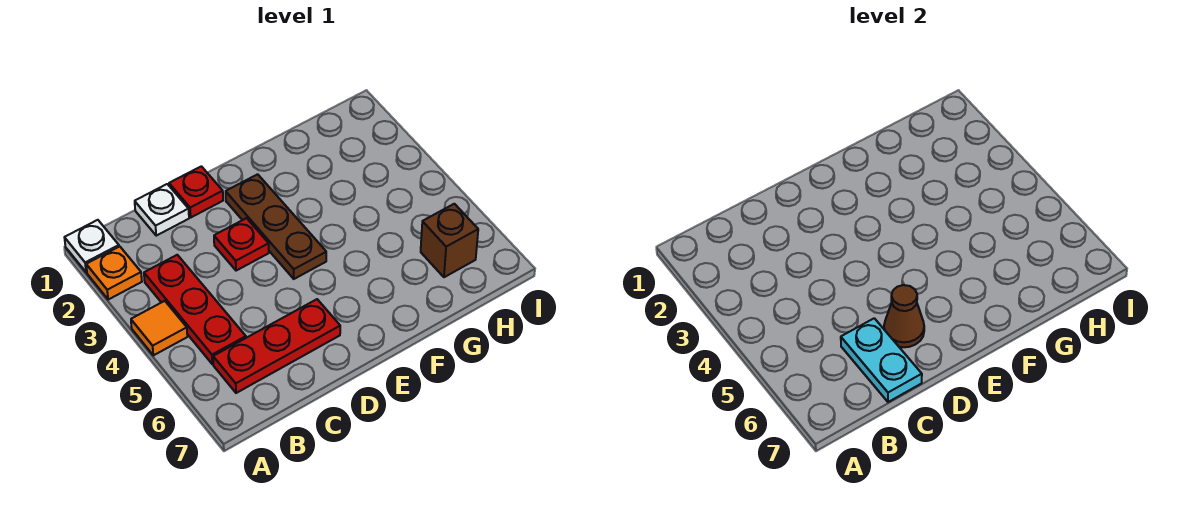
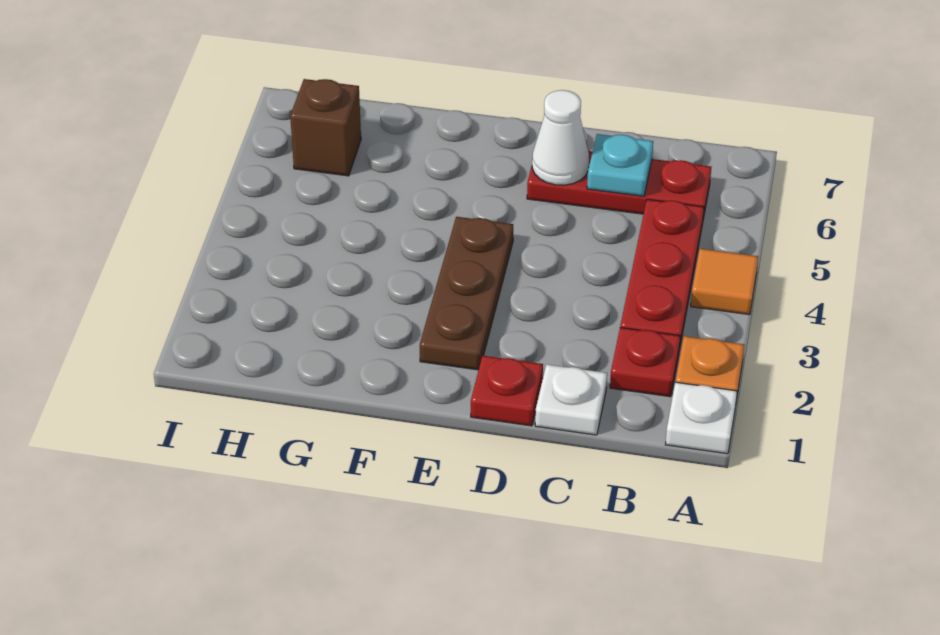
cyan plate C6:C7 level 2 -> cyan plate C6 level 2
red plate D3 level 1 -> red plate B2 level 1
brown cone D6 level 2 -> white cone D6 level 2

